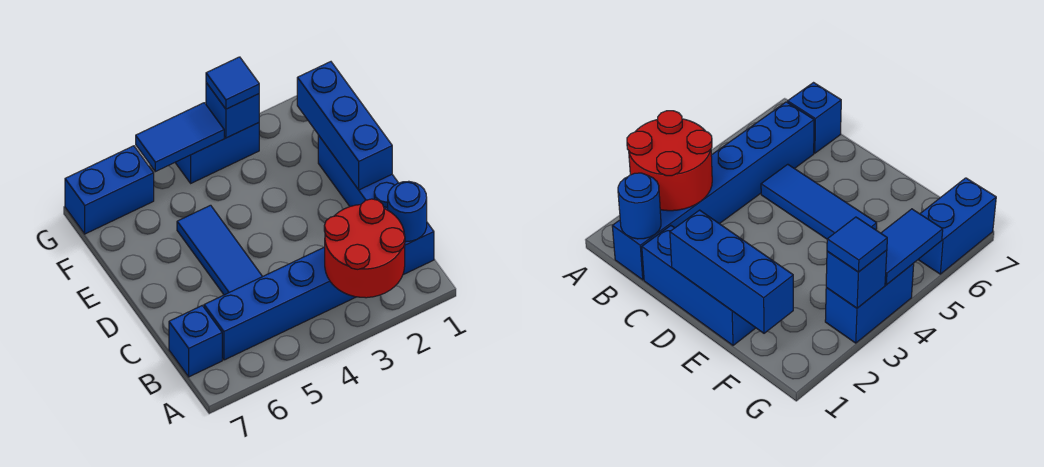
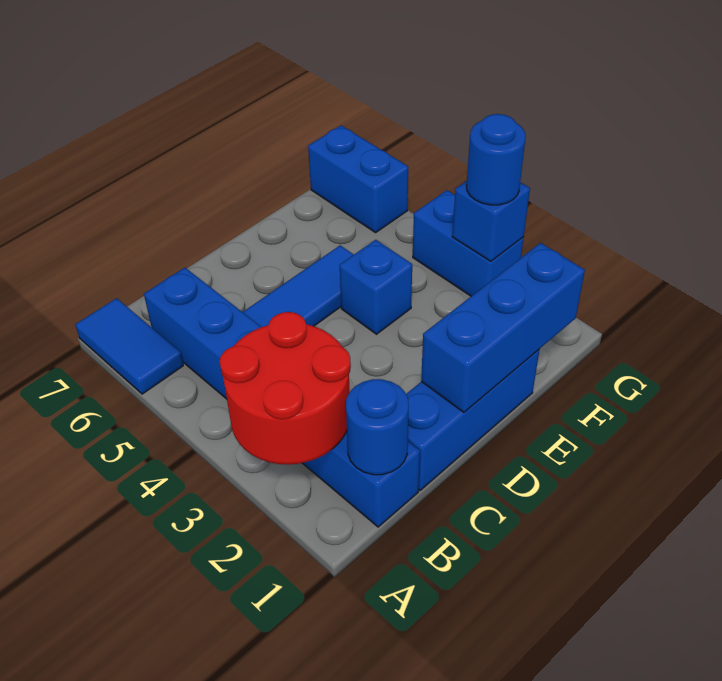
blue brick B7 level 1 -> blue brick E4 level 1
blue tile G3 level 3 -> blue round brick G3 level 3
blue tile G4:G5 level 2 -> blue tile A6:A7 level 1

